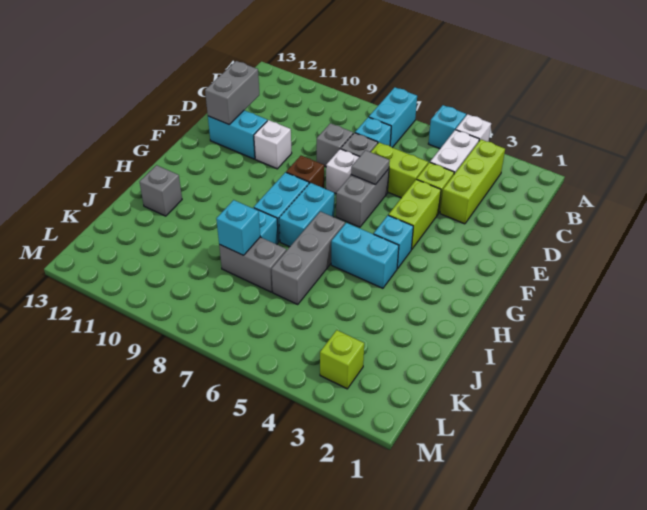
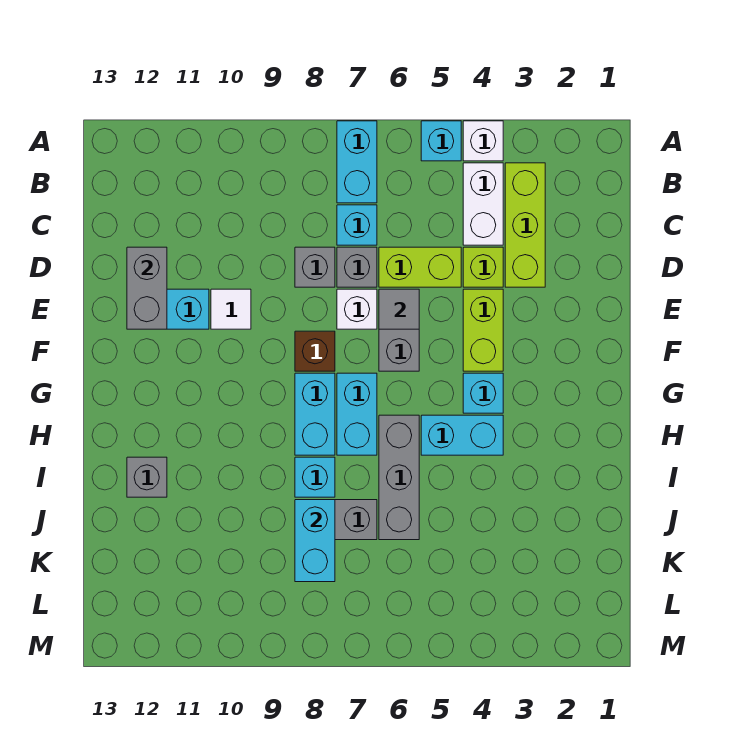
white brick E10 level 1 -> white tile E10 level 1
cyan brick J8 level 2 -> cyan brick J8:K8 level 2
lime brick L3 level 1 -> none

